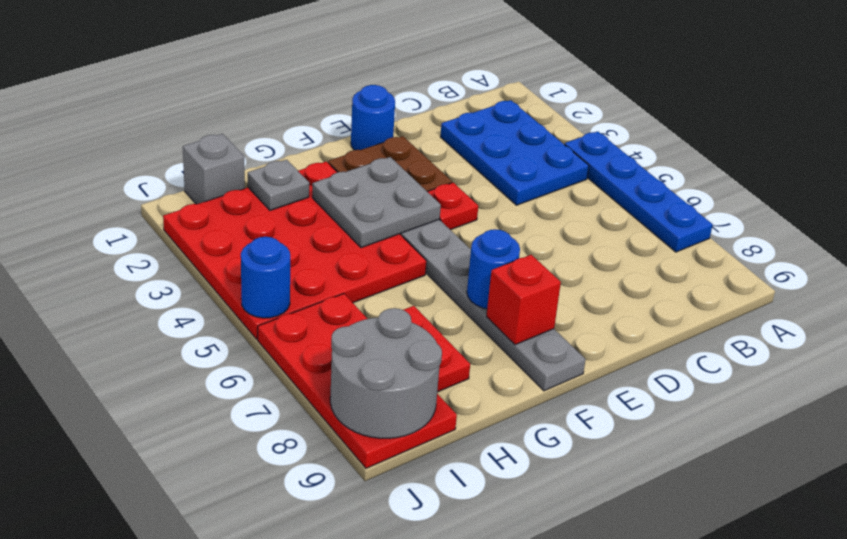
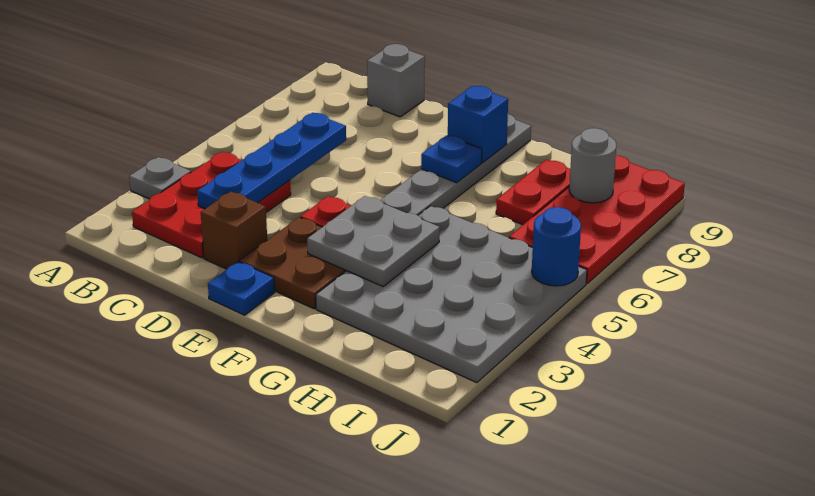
blue plate A4:A7 level 1 -> blue plate C3:C6 level 2
blue plate B2:C4 level 1 -> red plate B2:C4 level 1
none -> brown brick D2 level 1
blue round brick E1 level 1 -> blue plate E1 level 1
blue round brick F7 level 2 -> blue plate F7 level 2
red brick F8 level 2 -> blue brick F8 level 2
red plate G2:J5 level 1 -> grey plate G2:J5 level 1
grey plate H2 level 2 -> grey plate A3 level 1
grey brick I1 level 1 -> grey brick C9 level 1
grey round brick I8:J9 level 2 -> grey round brick I8 level 2

